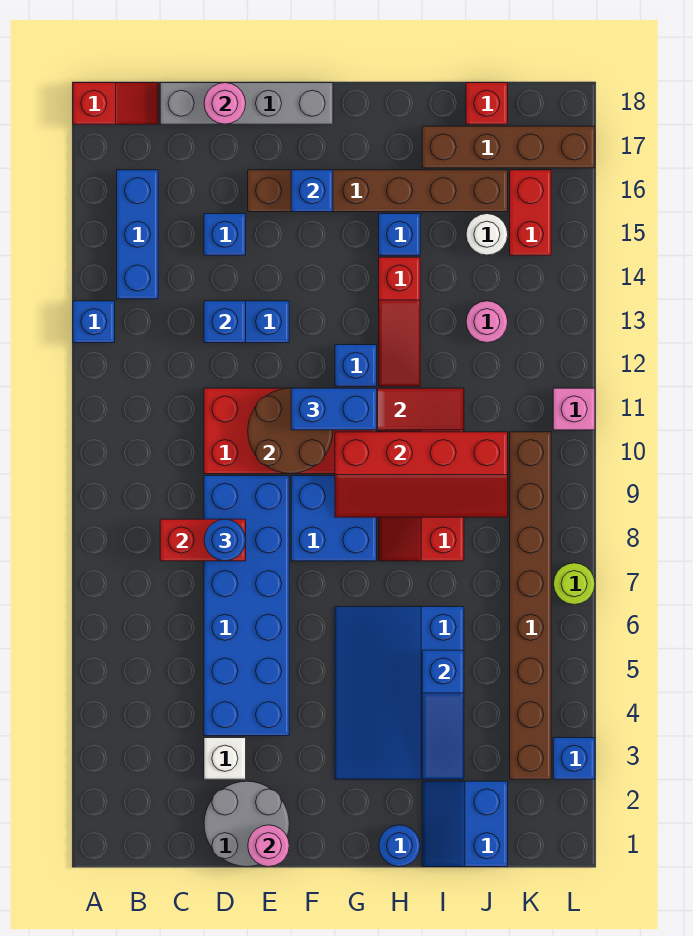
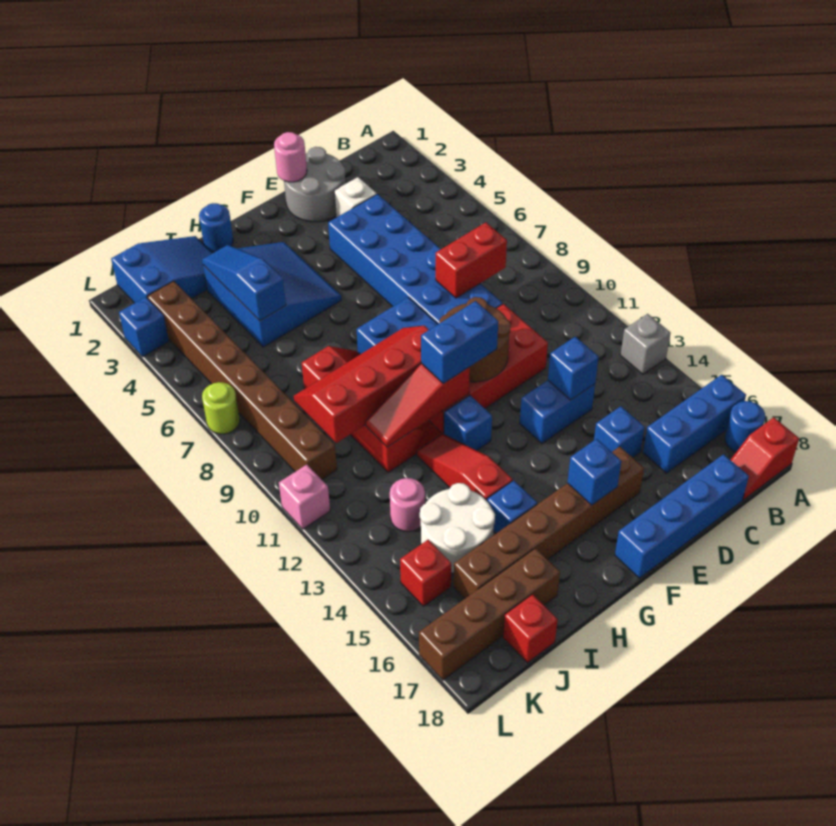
blue brick A13 level 1 -> grey brick A13 level 1
blue brick B14:B16 level 1 -> blue brick A16:C16 level 1
grey brick C18:F18 level 1 -> blue brick C18:F18 level 1
blue round brick D8 level 3 -> blue round brick A17 level 1
pink round brick D18 level 2 -> none
blue slope G3:I6 level 1 top I -> blue slope G3:I5 level 1 top I
blue slope I1:J2 level 1 top J -> blue slope I1:K2 level 1 top K
white round brick J15 level 1 -> white round brick I14:J15 level 1
red brick K15:K16 level 1 -> red brick K15 level 1

